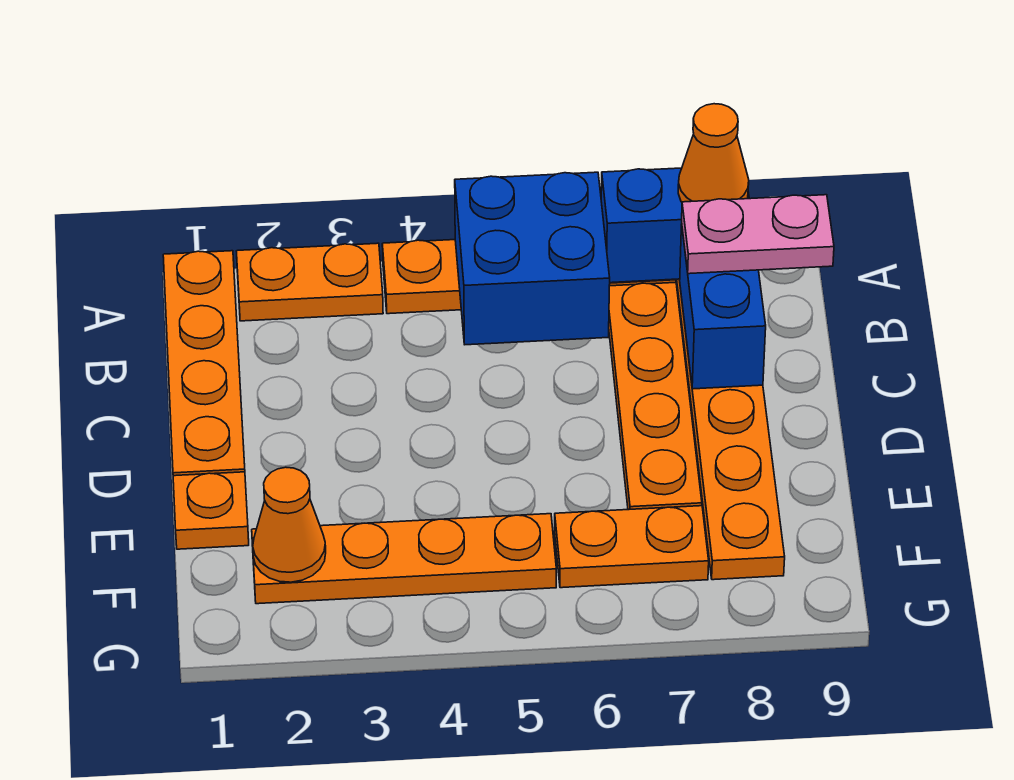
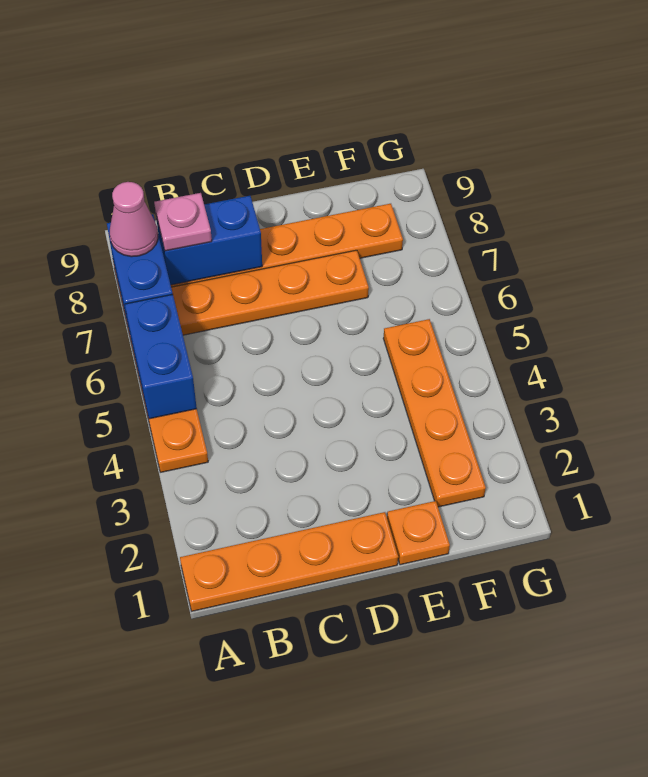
orange plate A2:A3 level 1 -> none
blue brick A5:B6 level 2 -> blue brick A5:A6 level 2
orange cone A8 level 3 -> pink cone A8 level 3
pink plate B8:B9 level 3 -> pink plate B8 level 3
orange cone F2 level 2 -> none
orange plate F6:F7 level 1 -> none

